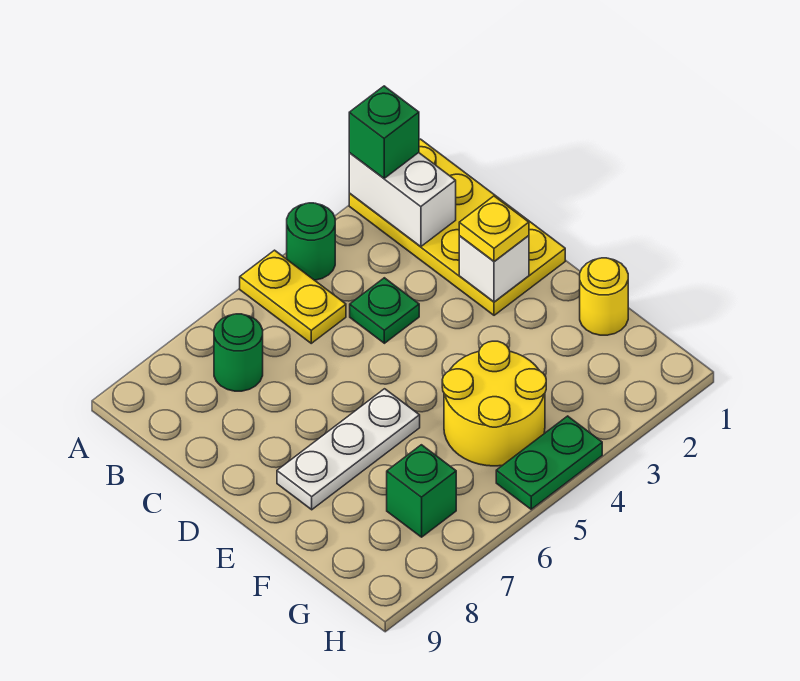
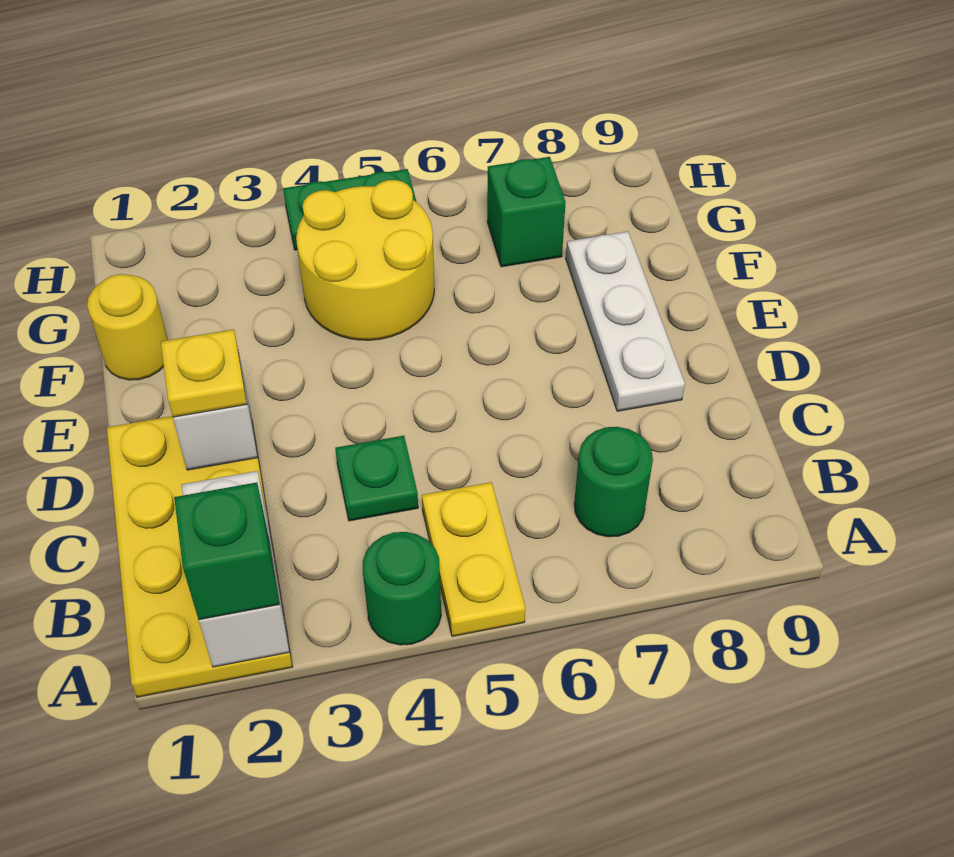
white plate E6:E8 level 1 -> white plate D8:F8 level 1

